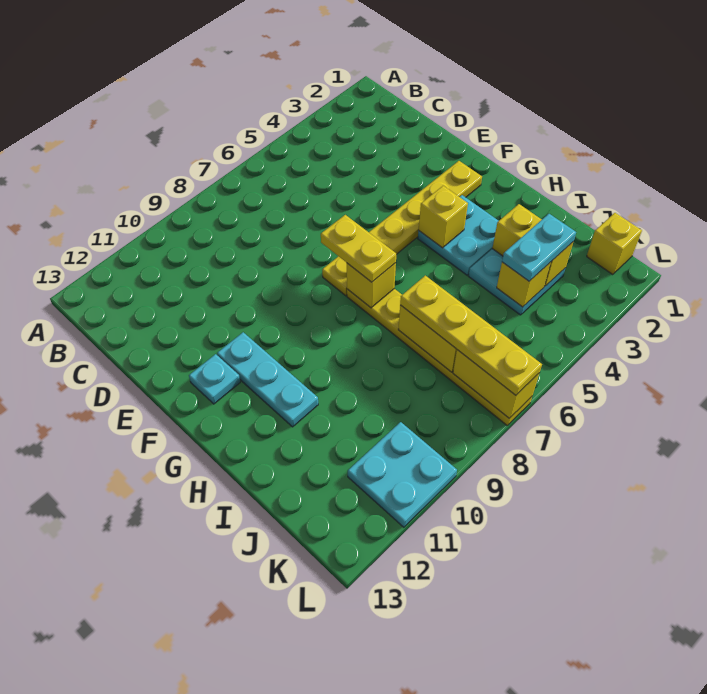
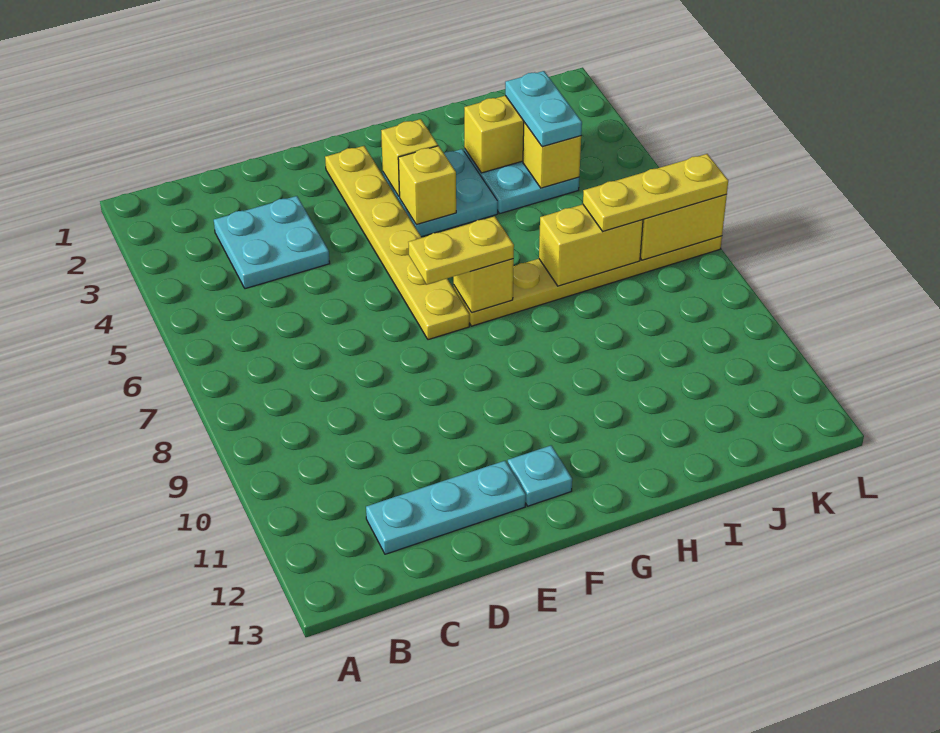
cyan plate F11:H11 level 1 -> cyan plate C12:E12 level 1
yellow plate I7:L7 level 3 -> yellow plate J7:L7 level 3
yellow brick K1 level 1 -> yellow brick G3 level 2
cyan plate K10:L11 level 1 -> cyan plate C3:D4 level 1

